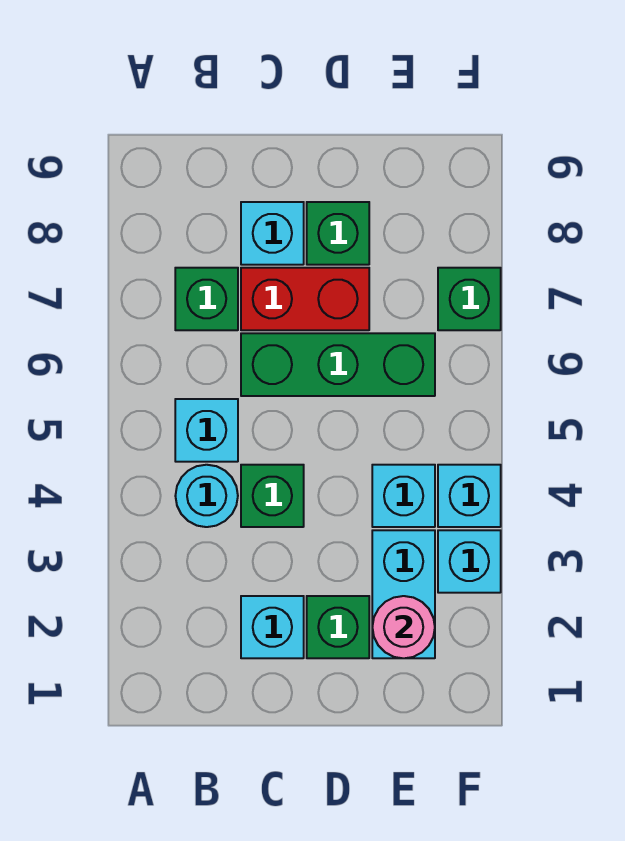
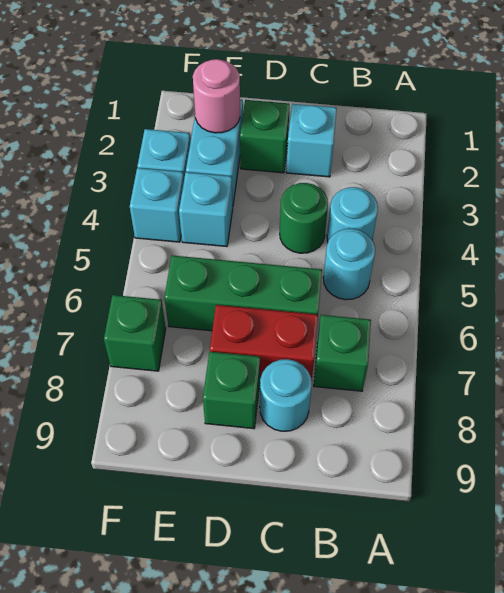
cyan brick B5 level 1 -> cyan round brick B5 level 1
green brick C4 level 1 -> green round brick C4 level 1
cyan brick C8 level 1 -> cyan round brick C8 level 1

